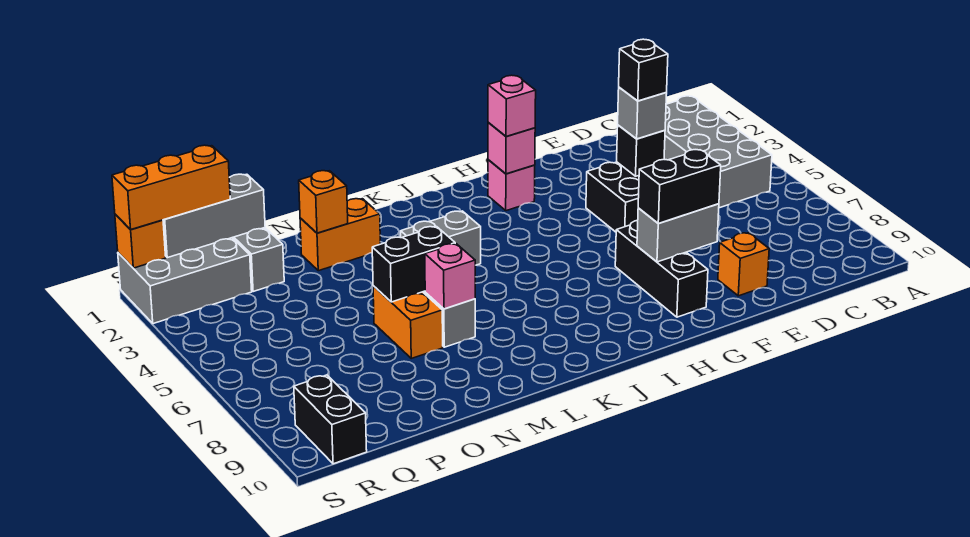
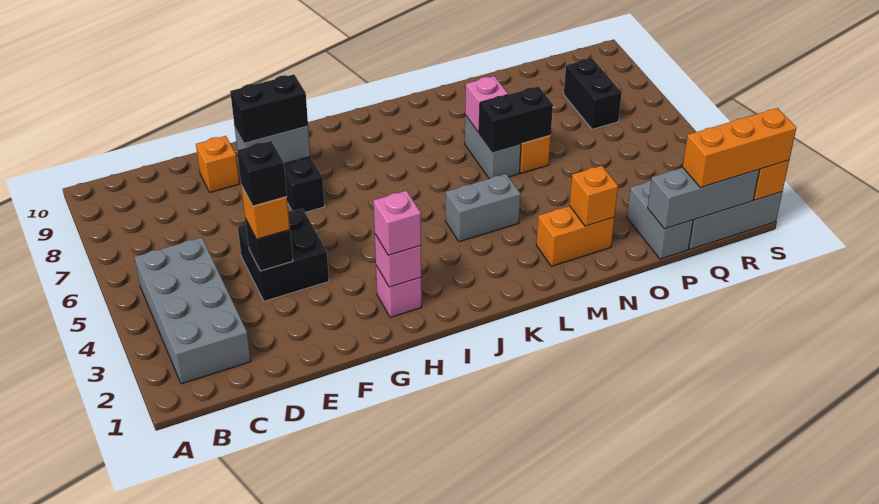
grey brick E4 level 3 -> orange brick E4 level 3
black brick R9:R10 level 1 -> black brick Q7:Q8 level 1

